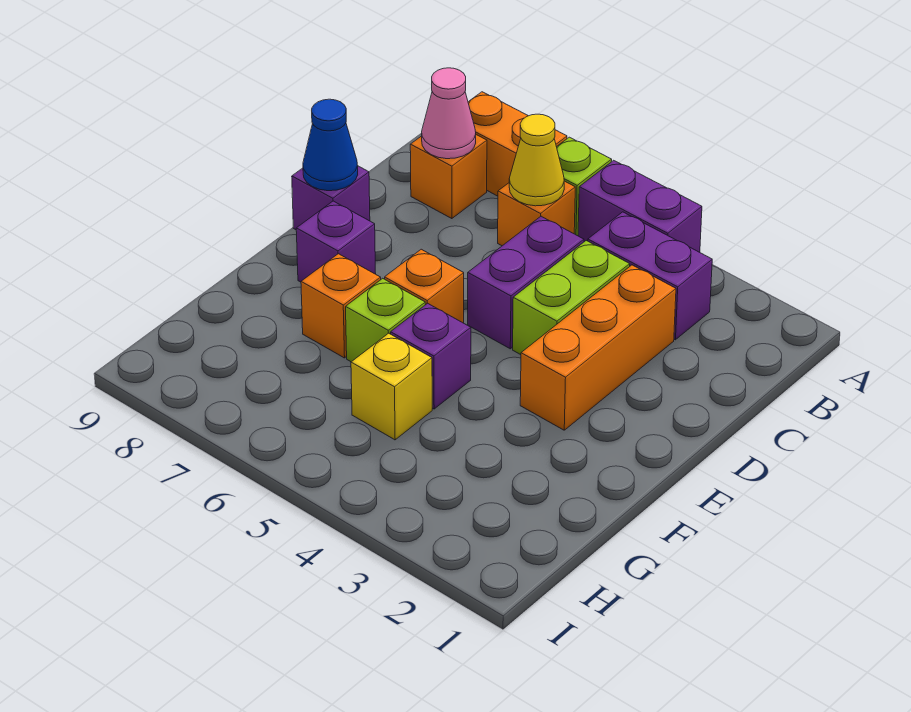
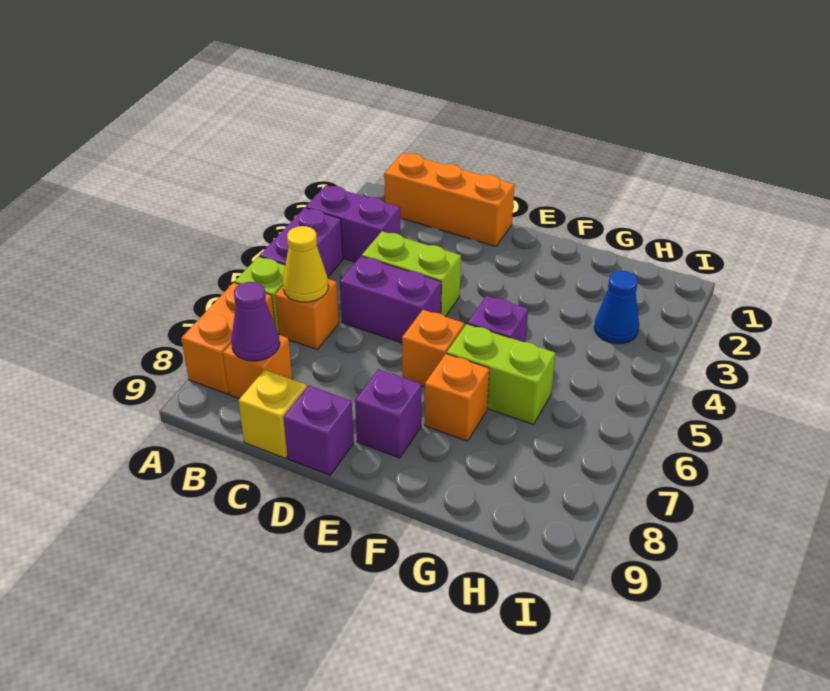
purple brick B3:B4 level 1 -> purple brick A3:B3 level 1
pink cone B8 level 2 -> purple cone B8 level 2
orange brick C3:E3 level 1 -> orange brick B1:D1 level 1
blue cone D9 level 2 -> blue cone H3 level 1
lime brick F6 level 1 -> lime brick F6:G6 level 1
yellow brick G5 level 1 -> yellow brick C9 level 1

